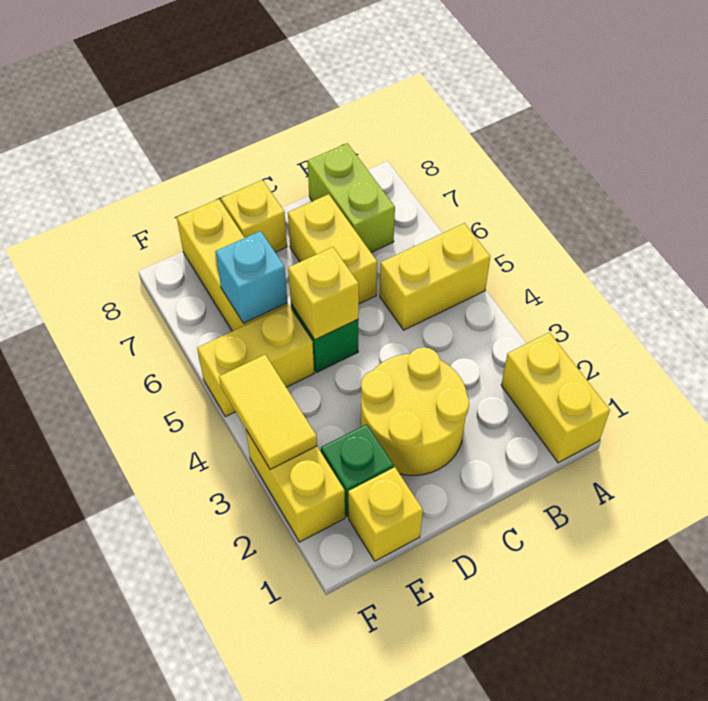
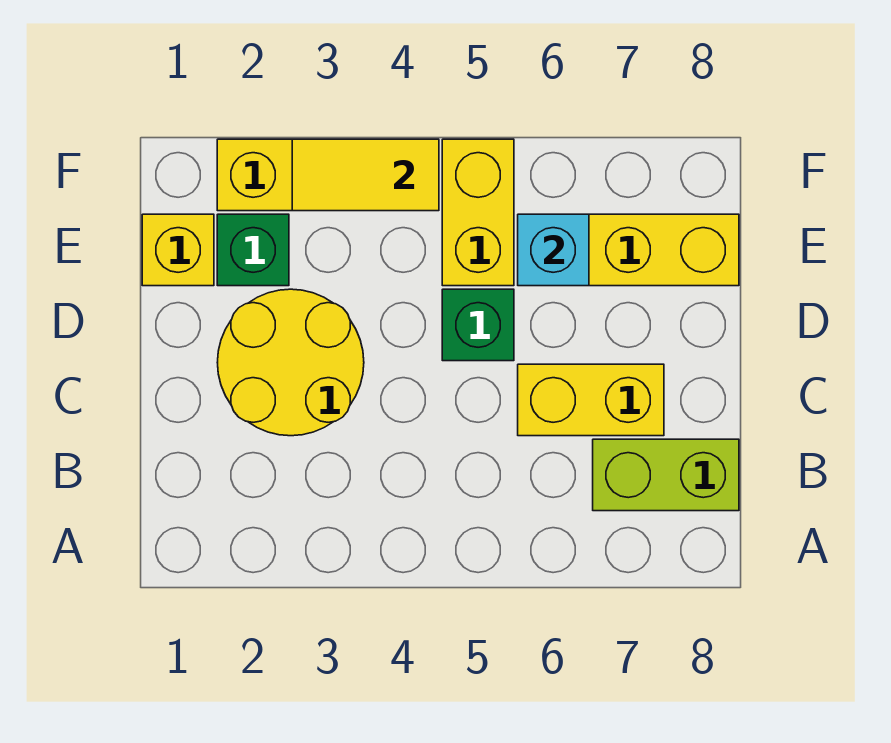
yellow brick A1:A2 level 1 -> none
yellow brick A5:B5 level 1 -> none
yellow brick D5 level 2 -> none
yellow brick D8 level 1 -> none

